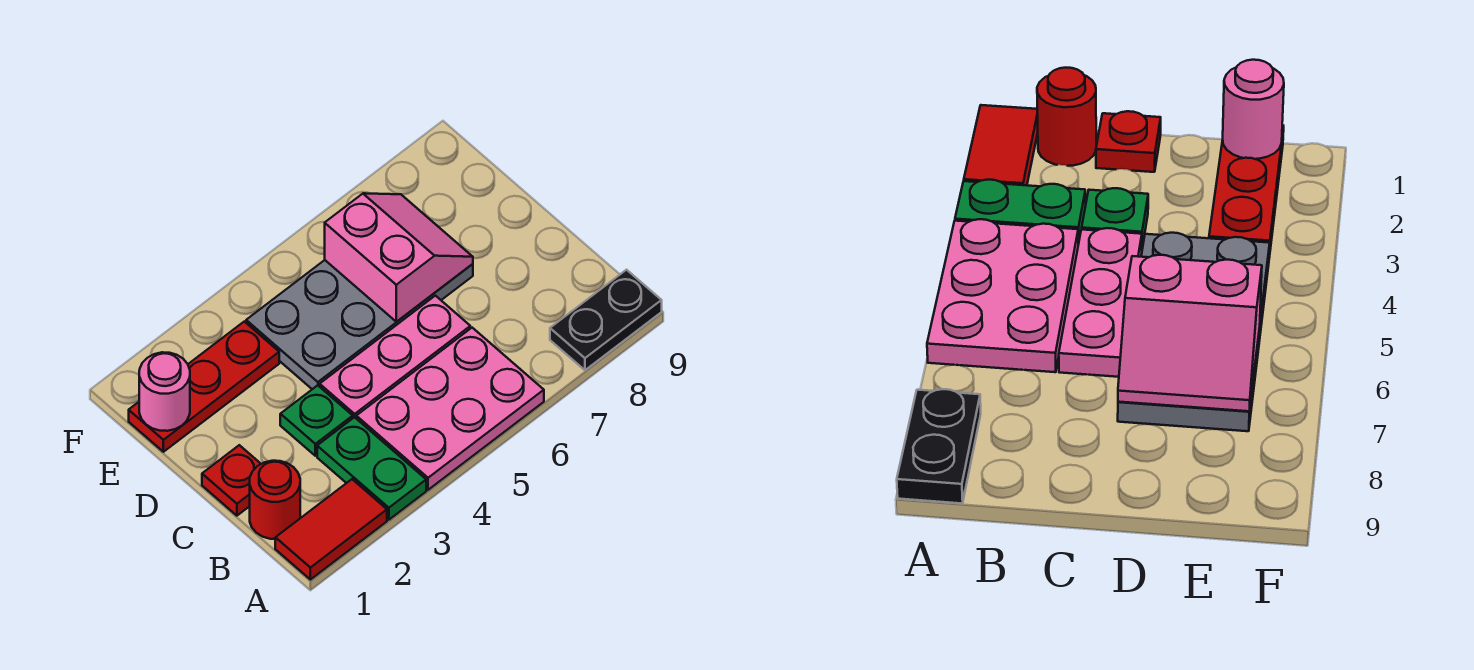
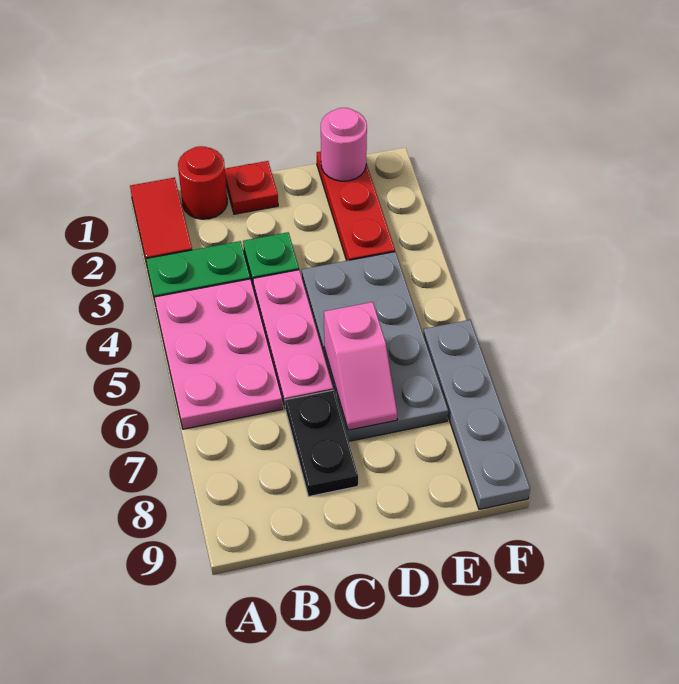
black plate A8:A9 level 1 -> black plate C7:C8 level 1
pink slope D6:E7 level 2 top 6 -> pink slope D6:D7 level 2 top 6
none -> grey plate F6:F9 level 1

